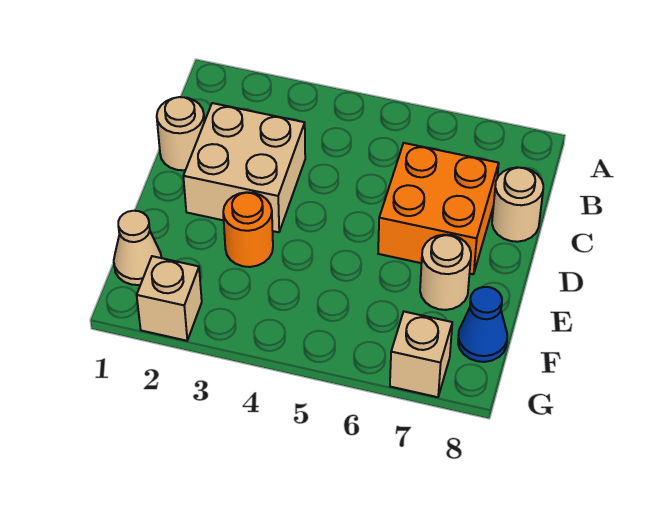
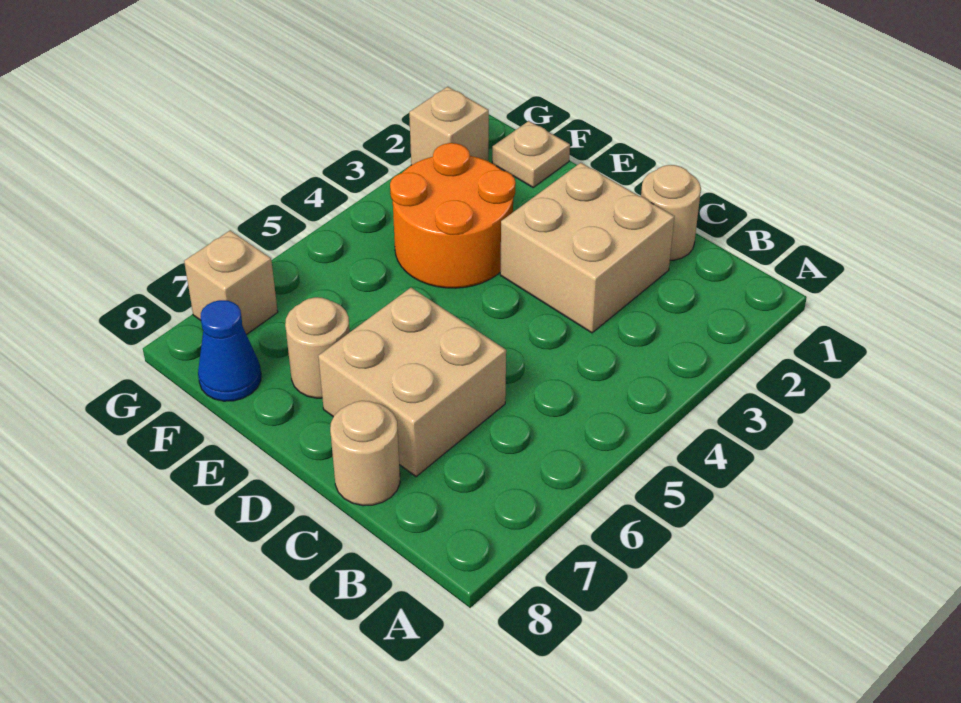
orange brick C6:D7 level 1 -> tan brick C6:D7 level 1
orange round brick E3 level 1 -> orange round brick E3:F4 level 1
tan cone F1 level 1 -> tan plate F1 level 1

